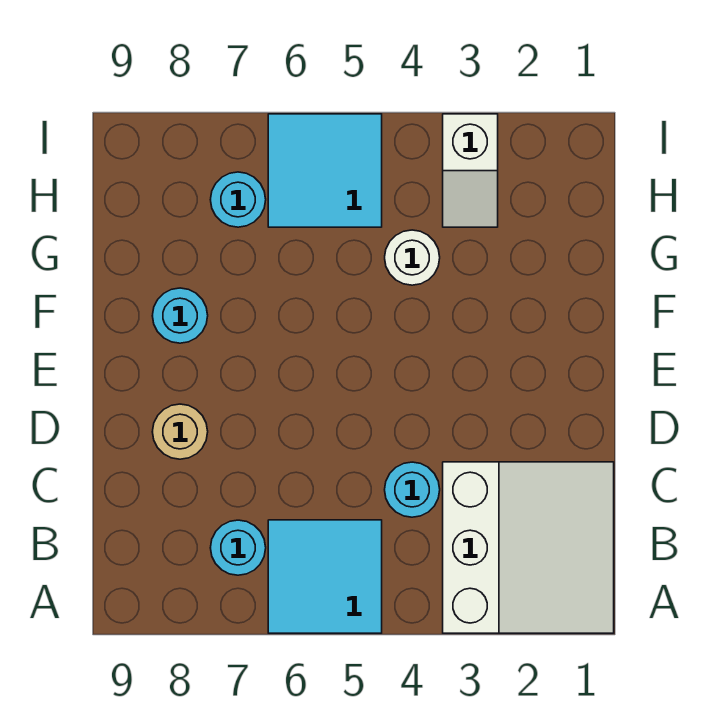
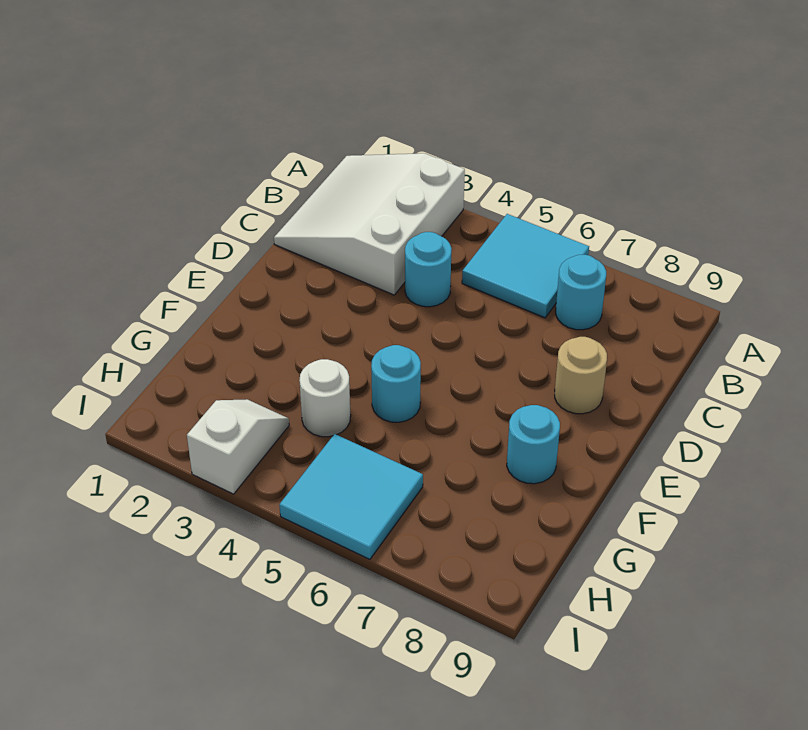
cyan round brick H7 level 1 -> cyan round brick F5 level 1

